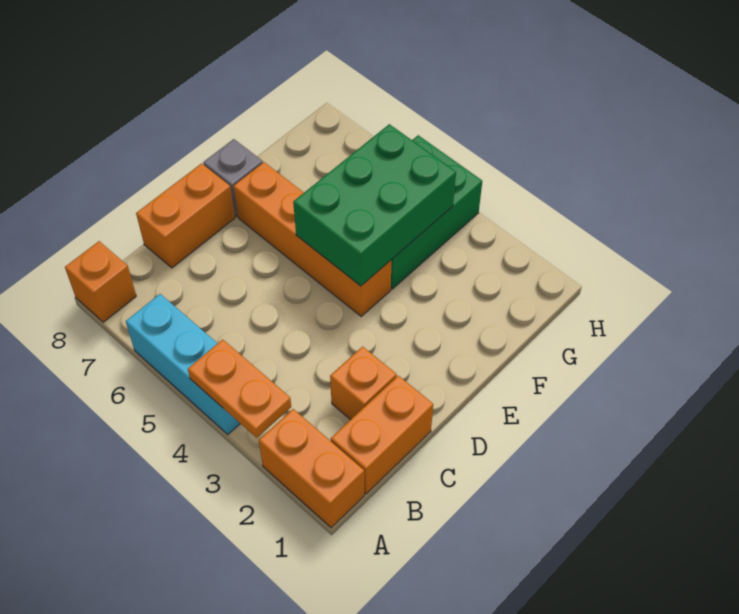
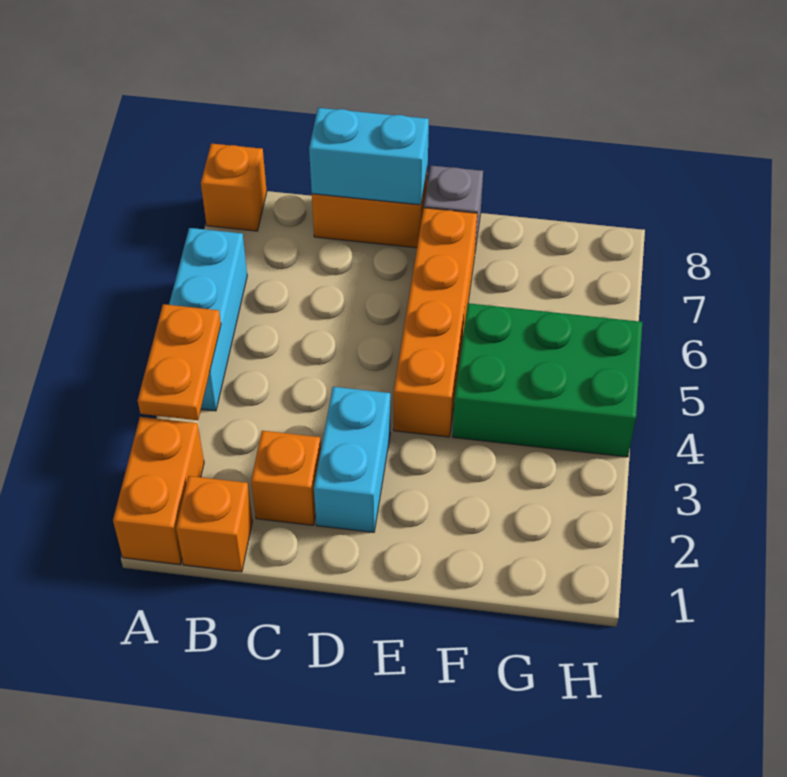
orange brick B1:C1 level 1 -> orange brick B1 level 1
none -> cyan brick C8:D8 level 2
none -> cyan brick D2:D3 level 1
green brick E4:G5 level 2 -> none

